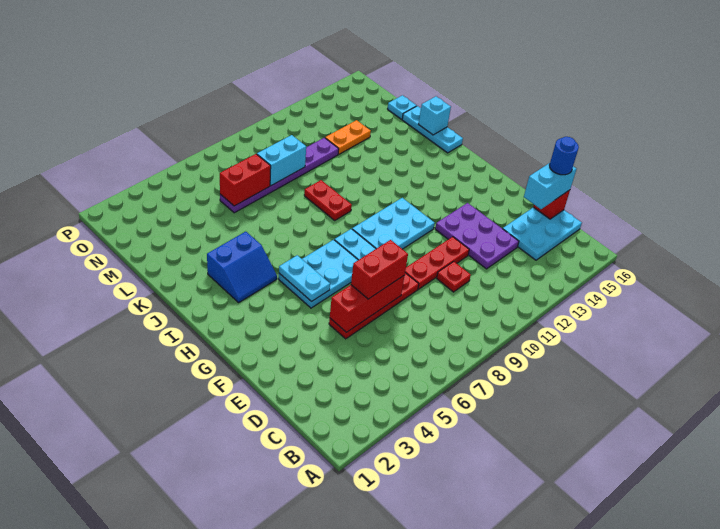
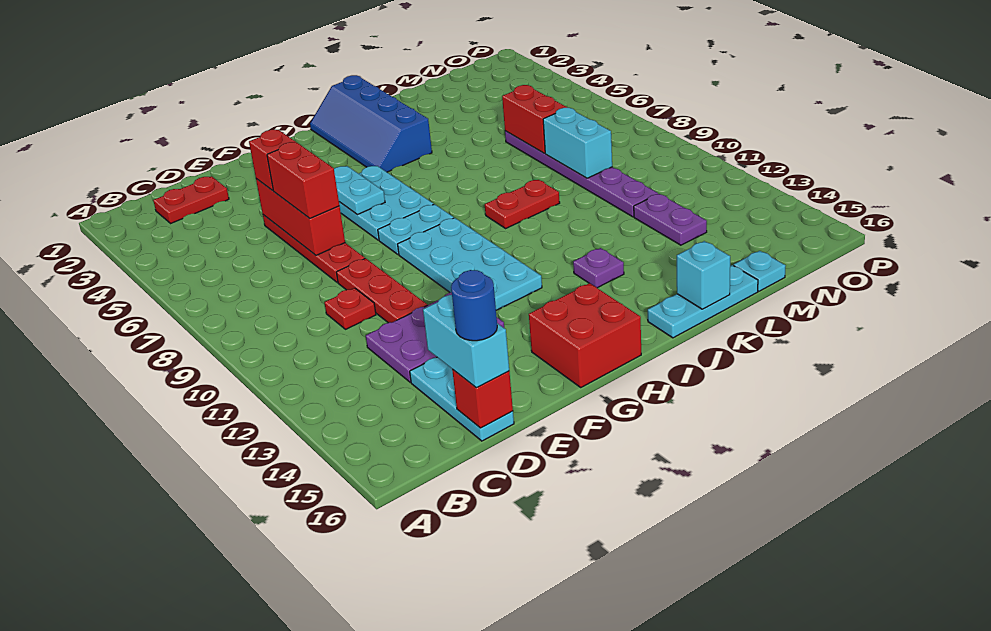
none -> red plate C2:D2 level 1
cyan plate C14:D16 level 1 -> cyan plate D14:D16 level 1
none -> red brick E5 level 3
cyan plate G5:H5 level 2 -> cyan plate G5:G6 level 2
cyan plate G9:H11 level 1 -> cyan plate G9:H12 level 1
none -> red brick G15:H16 level 1
blue slope I3:J4 level 1 top J -> blue slope I1:J4 level 1 top J
none -> purple plate J13 level 1
orange plate M12:M13 level 1 -> purple plate M12:M13 level 1

